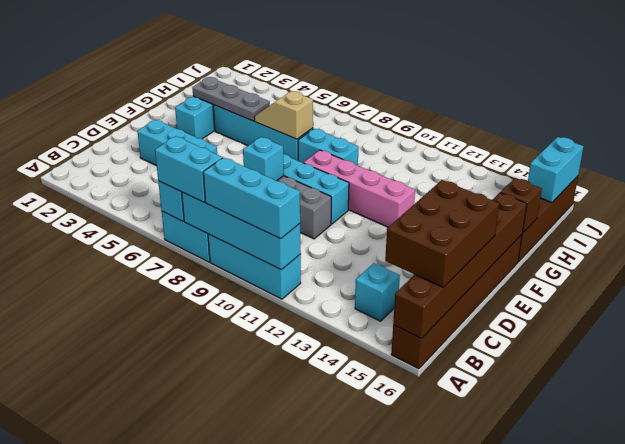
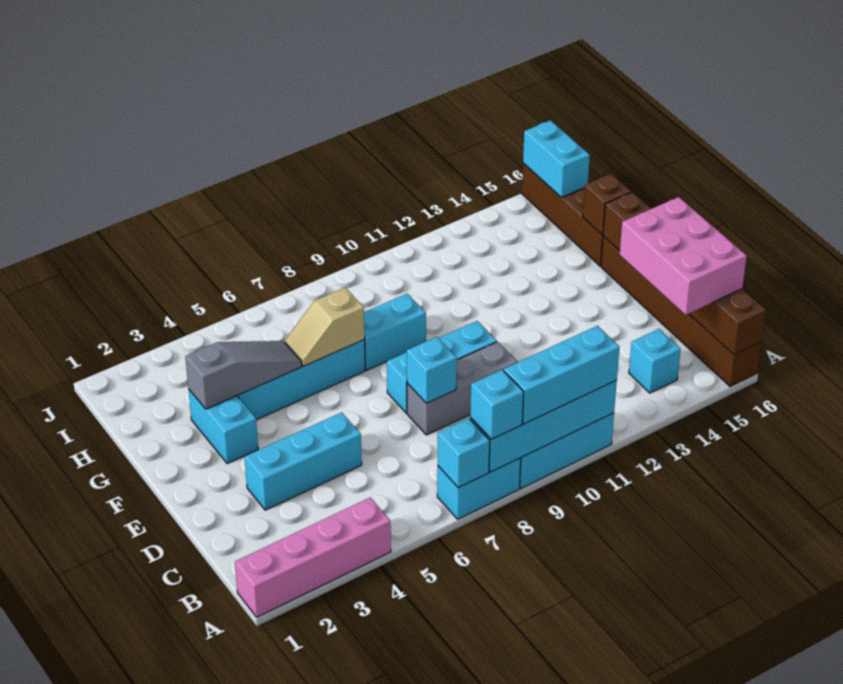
cyan brick A7:A8 level 3 -> cyan brick A8 level 3
brown brick B15:D16 level 3 -> pink brick B15:D16 level 3
pink brick F9:F12 level 1 -> pink brick A1:A4 level 1
grey plate G3:G5 level 2 -> grey slope G3:G5 level 2 top 3

